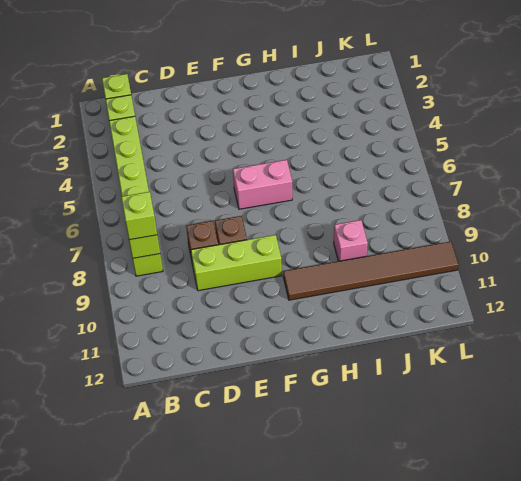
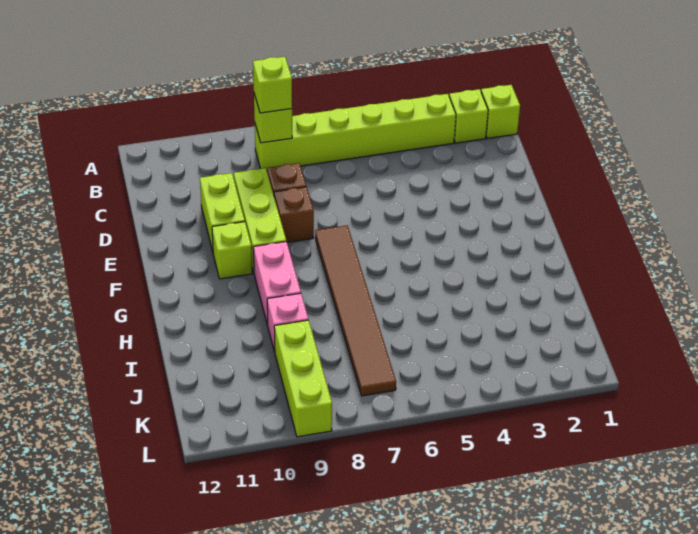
none -> lime brick D10:E10 level 1
pink brick F6:G6 level 1 -> pink brick G9:H9 level 1
none -> lime brick F10 level 1
brown tile G10:L10 level 1 -> brown tile F7:K7 level 1
none -> lime brick J9:L9 level 1

